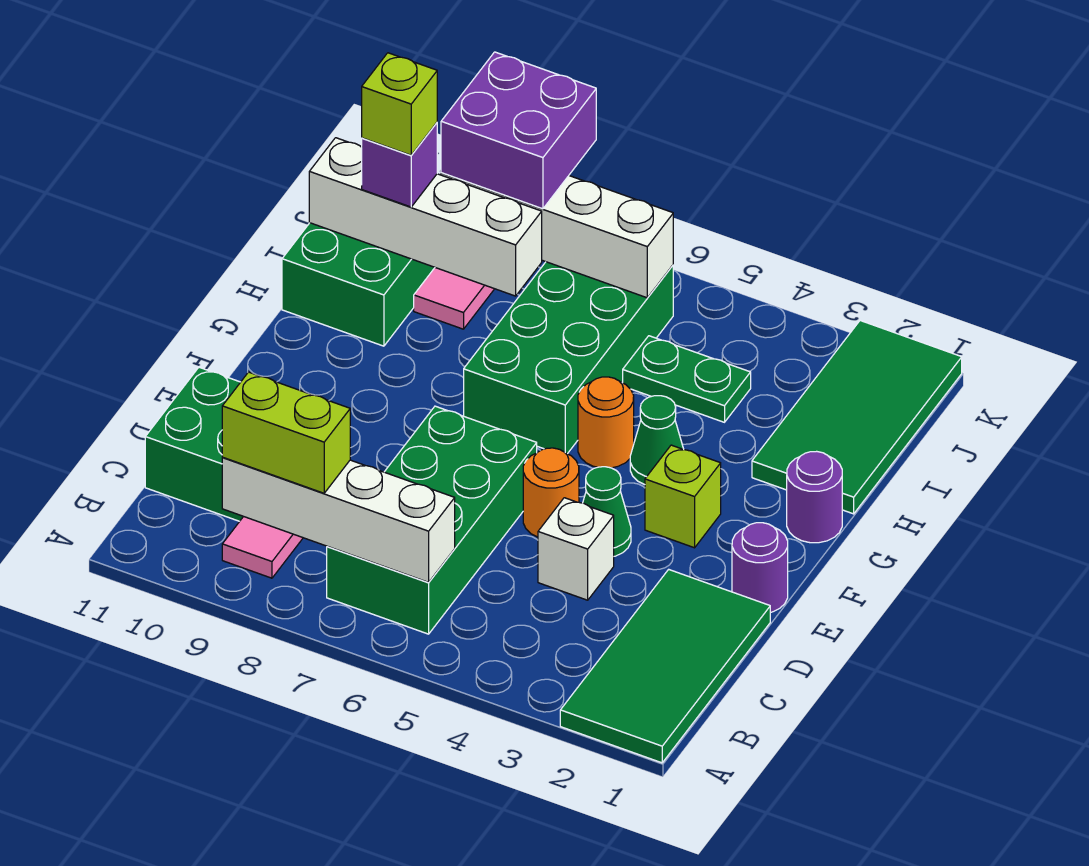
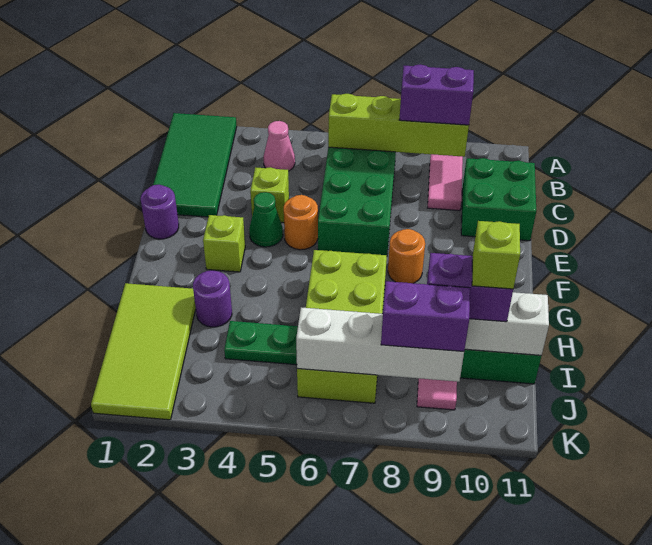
none -> pink cone B4 level 1
white brick B6:B9 level 2 -> lime brick B6:B9 level 2
lime brick B8:B9 level 3 -> purple brick B8:B9 level 3
white brick D4 level 1 -> lime brick D4 level 1
purple round brick G1 level 1 -> purple round brick H3 level 1
green cone G4 level 1 -> none
orange round brick G5 level 1 -> orange round brick F8 level 1
green brick G6:J7 level 1 -> lime brick G6:J7 level 1
green tile H1:K2 level 1 -> lime tile H1:K2 level 1
purple brick I10 level 3 -> purple brick I9:I10 level 3
purple brick J8:K9 level 3 -> purple brick J8:J9 level 3

